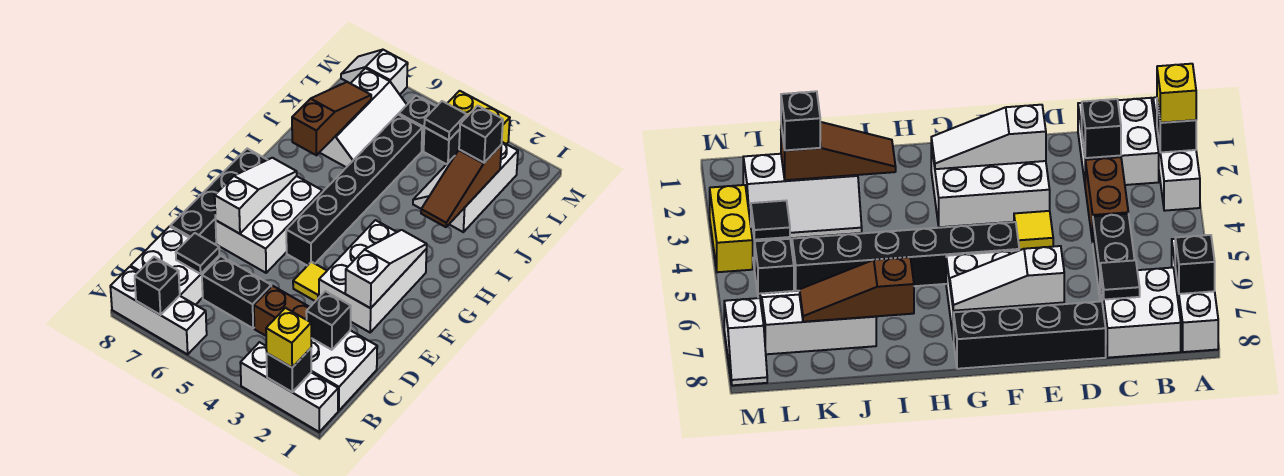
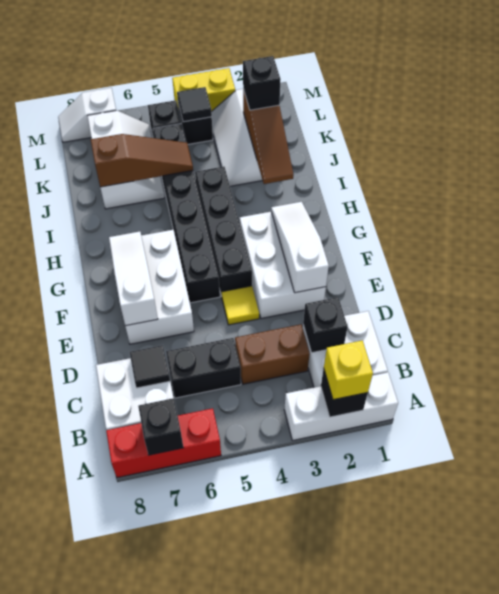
white brick A6:A8 level 1 -> red brick A6:A8 level 1
black brick D8:G8 level 1 -> black brick F4:I4 level 1
brown slope I7:K7 level 2 top I -> brown slope J5:J7 level 2 top 7

